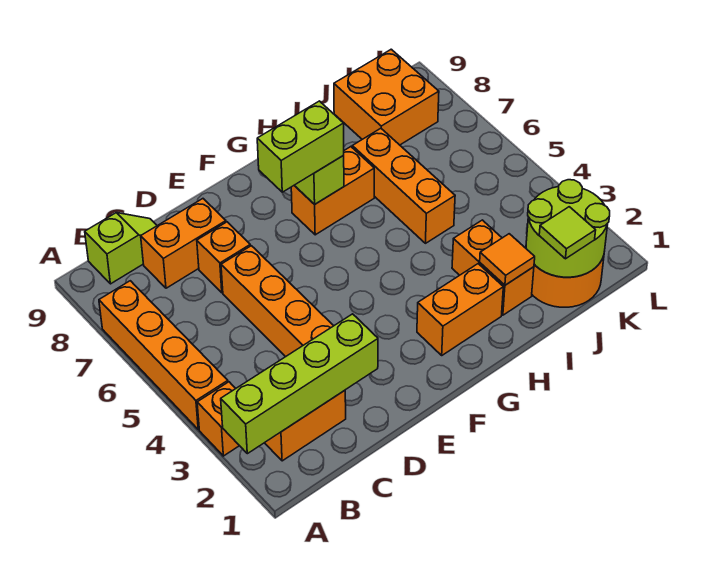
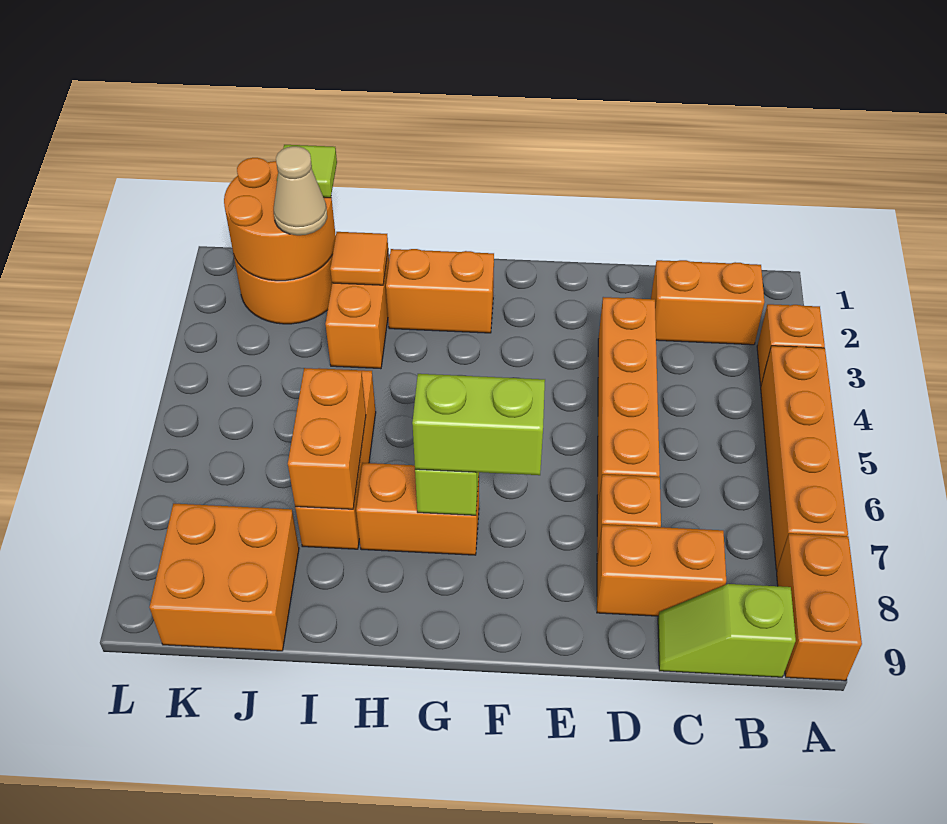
lime brick A2:D2 level 2 -> none
none -> orange brick A8:A9 level 1
none -> orange brick I6:I7 level 2
lime round brick J1:K2 level 2 -> orange round brick J1:K2 level 2
none -> tan cone J2 level 3

